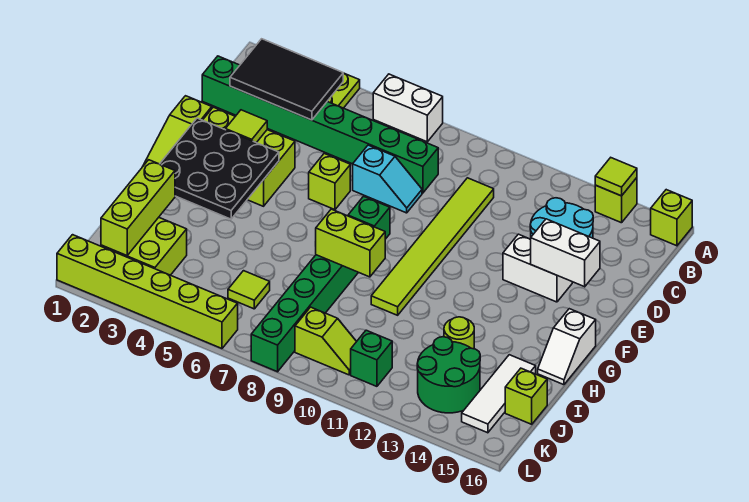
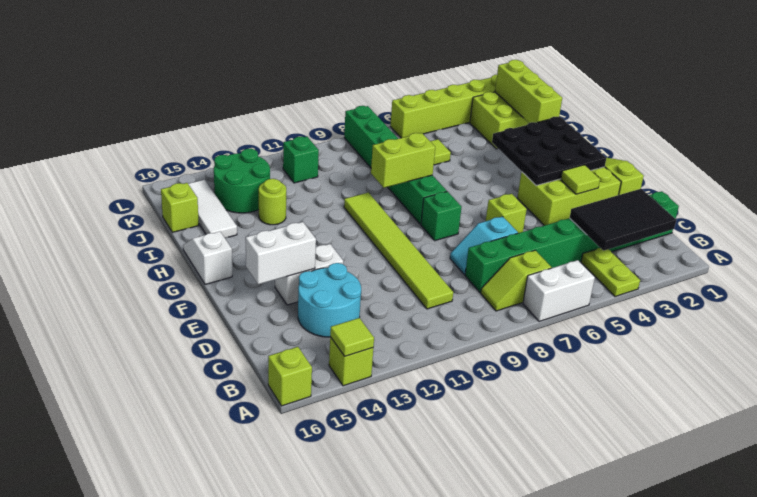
lime slope K9:K10 level 1 top 9 -> lime slope B7:B8 level 1 top 7

